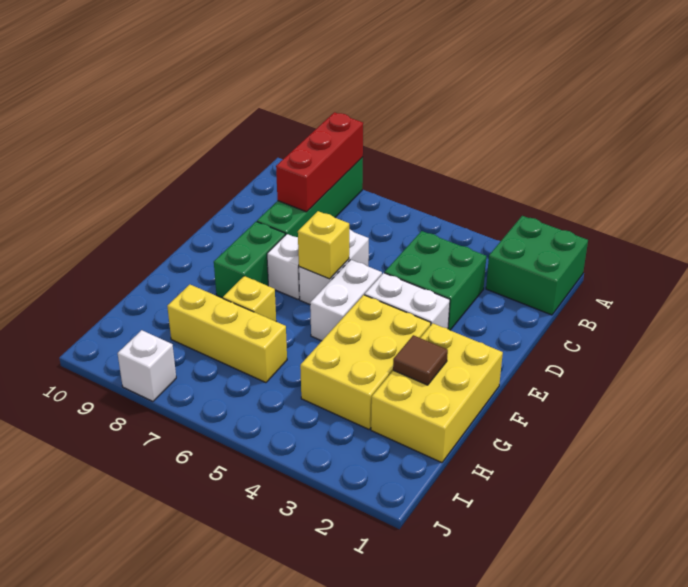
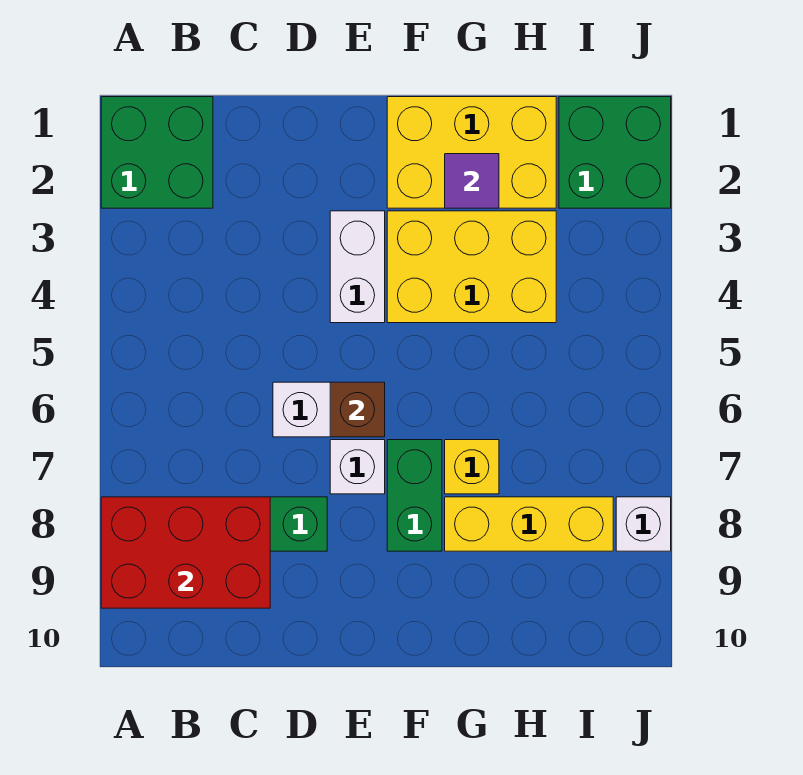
red brick A8:C8 level 2 -> red brick A8:C9 level 2
green brick C3:D4 level 1 -> green brick I1:J2 level 1
white brick E5:F5 level 1 -> none
yellow brick E6 level 2 -> brown brick E6 level 2
green brick E8:F8 level 1 -> green brick F7:F8 level 1
brown tile G2 level 2 -> purple tile G2 level 2
yellow brick H6:H8 level 1 -> yellow brick G8:I8 level 1

